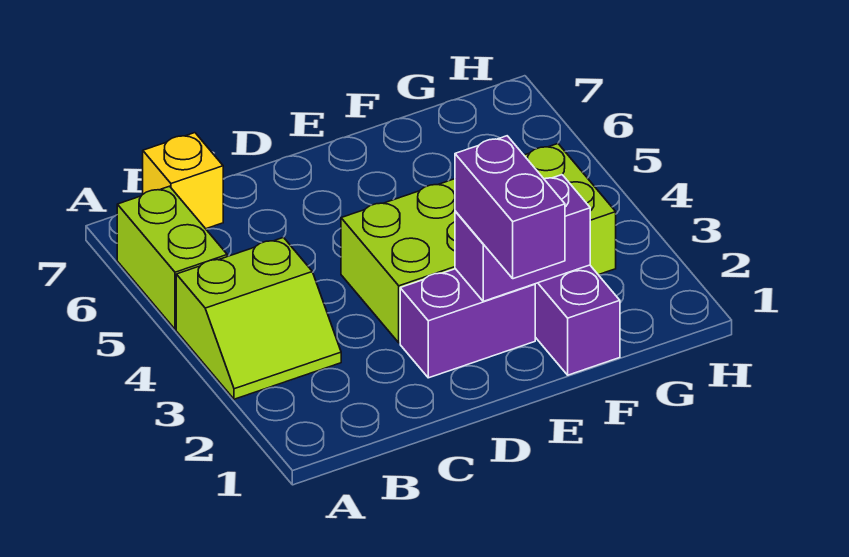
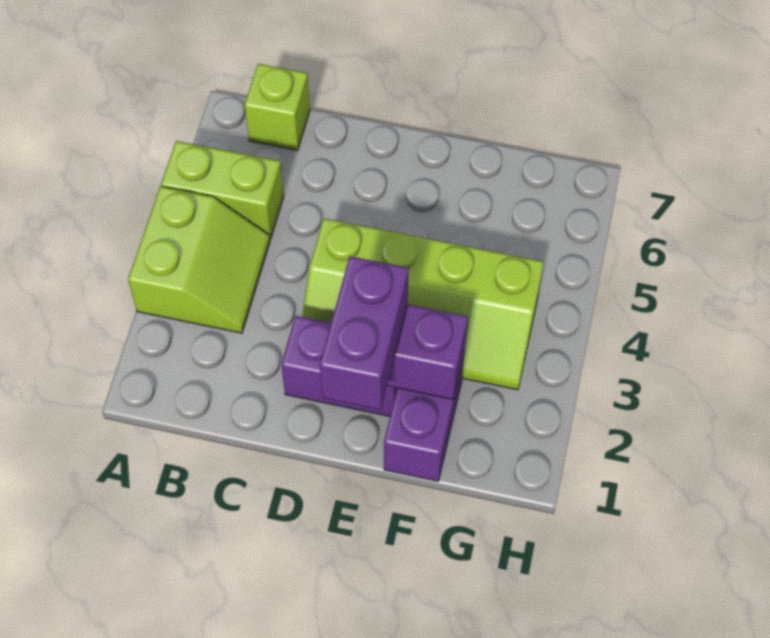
lime slope A3:B4 level 1 top 4 -> lime slope A3:B4 level 1 top A
lime brick A5:A6 level 1 -> lime brick A5:B5 level 1
yellow brick B7 level 1 -> lime brick B7 level 1
lime brick D3:G4 level 1 -> lime slope D3:G4 level 1 top 4

